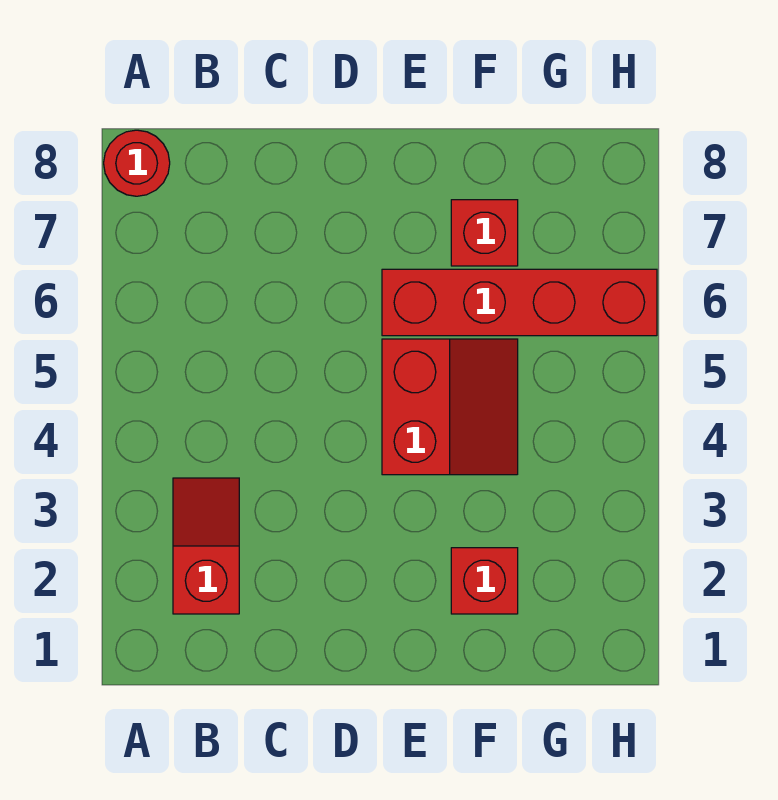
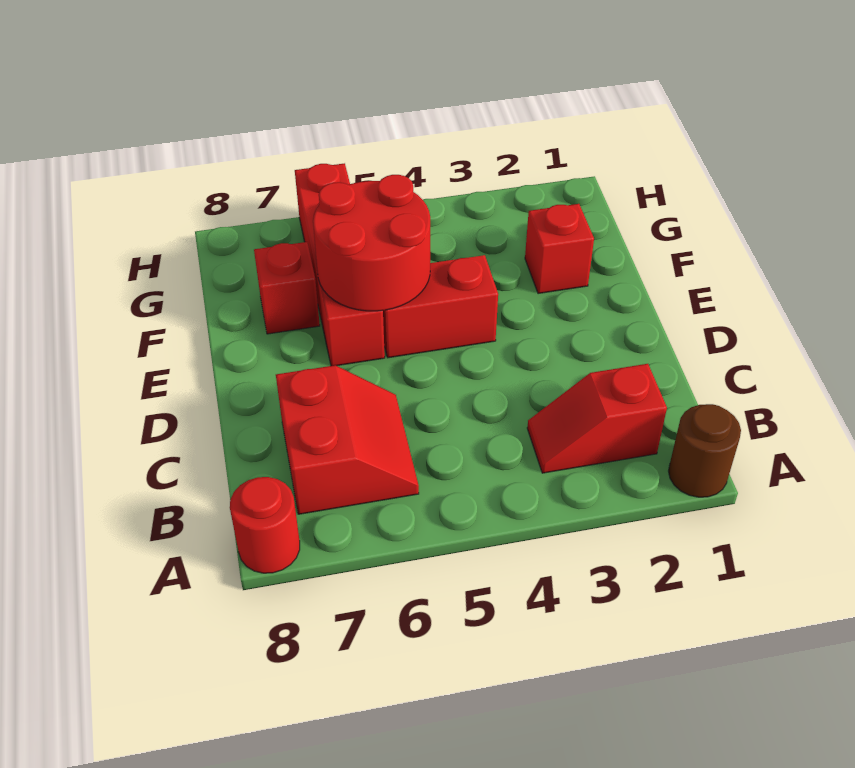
none -> brown round brick A1 level 1
none -> red slope B6:C7 level 1 top 7
none -> red round brick E5:F6 level 2

